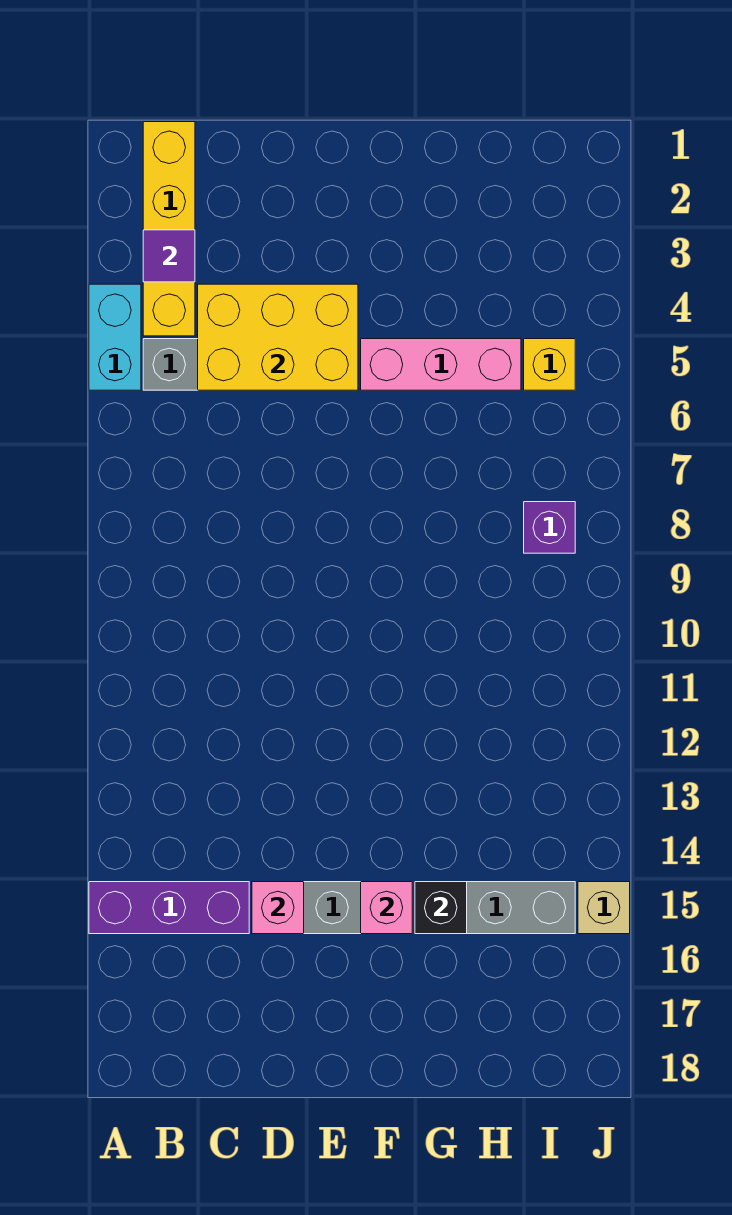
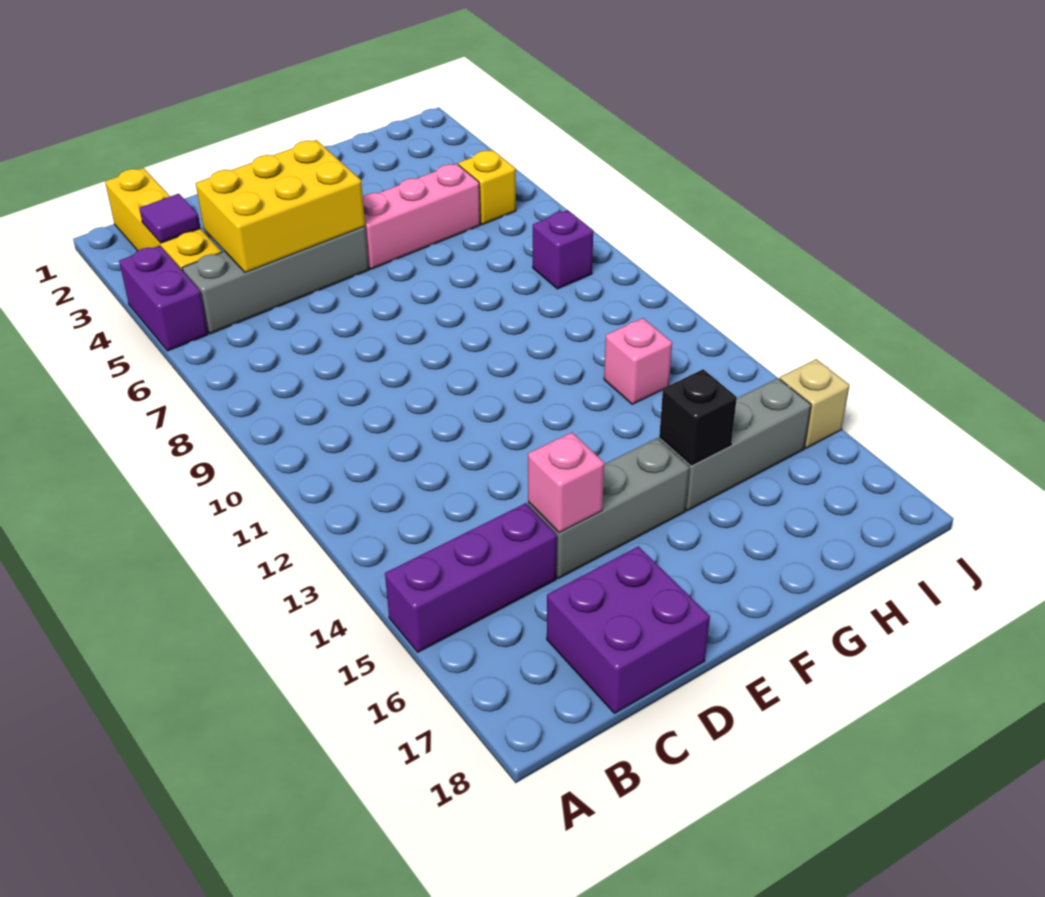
cyan brick A4:A5 level 1 -> purple brick A4:A5 level 1
none -> purple brick C17:D18 level 1
pink brick F15 level 2 -> pink brick H12 level 1

